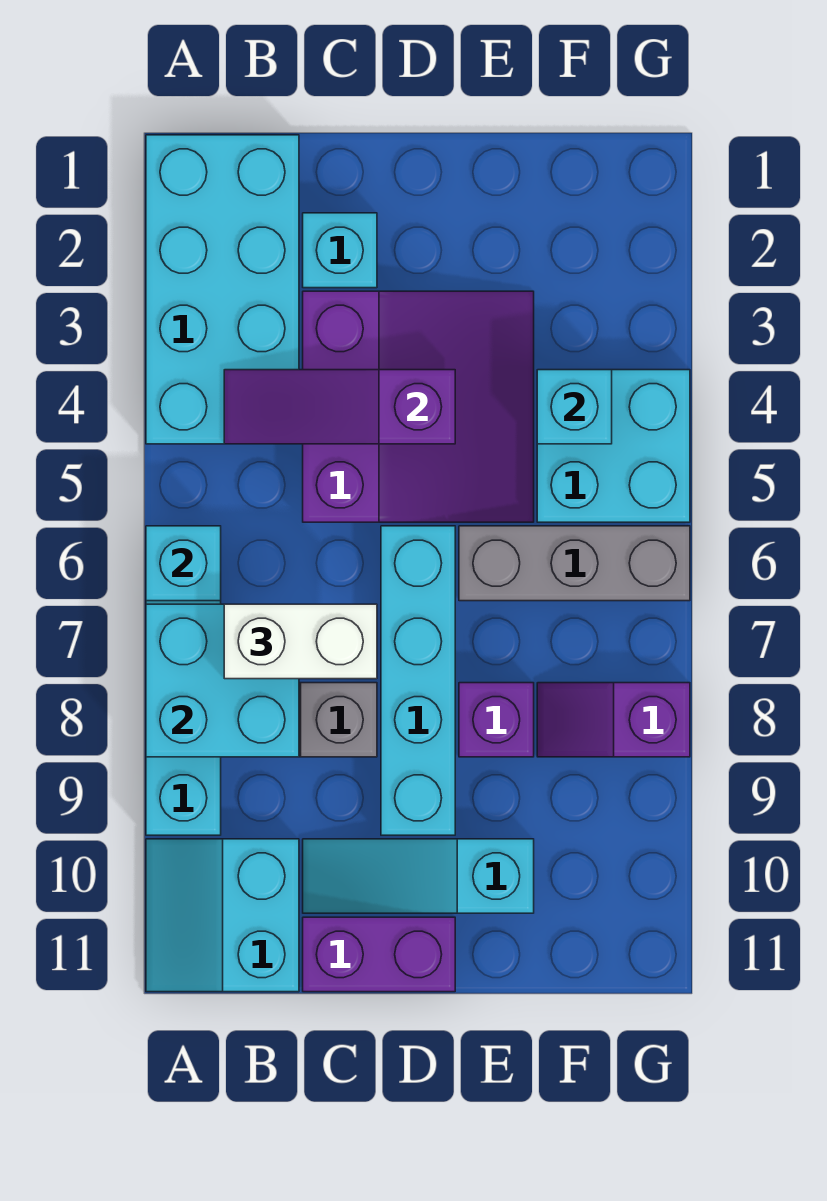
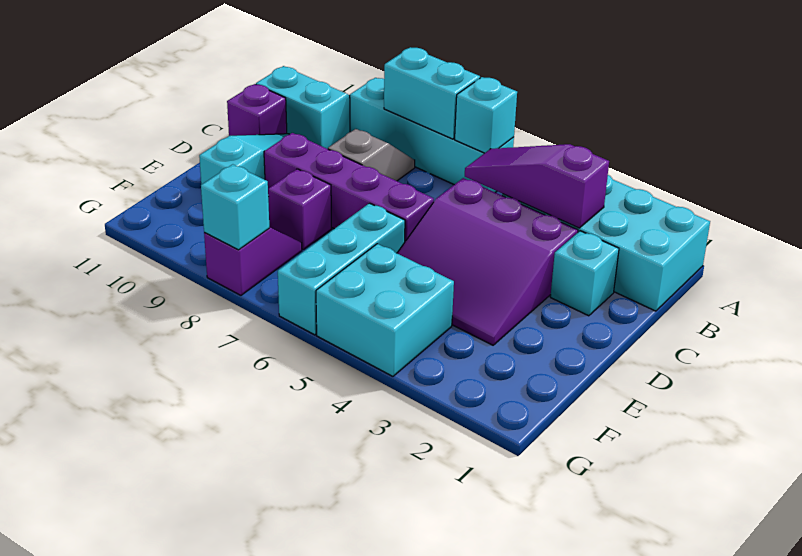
cyan brick A7:B8 level 2 -> cyan brick A7:A8 level 2
purple slope B4:D4 level 2 top D -> purple slope B3:B5 level 2 top 3
white brick B7:C7 level 3 -> none
purple brick C11:D11 level 1 -> purple brick C11 level 1
cyan brick D6:D9 level 1 -> purple brick D6:D9 level 1
grey brick E6:G6 level 1 -> cyan brick E6:G6 level 1
cyan brick F4 level 2 -> cyan brick G8 level 2

